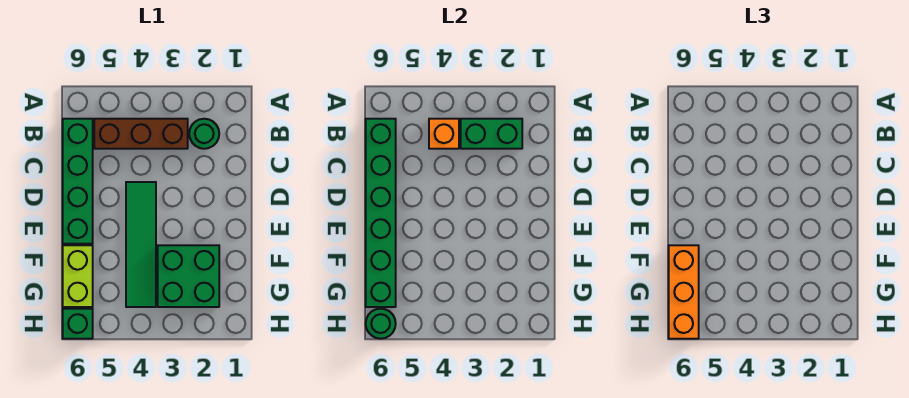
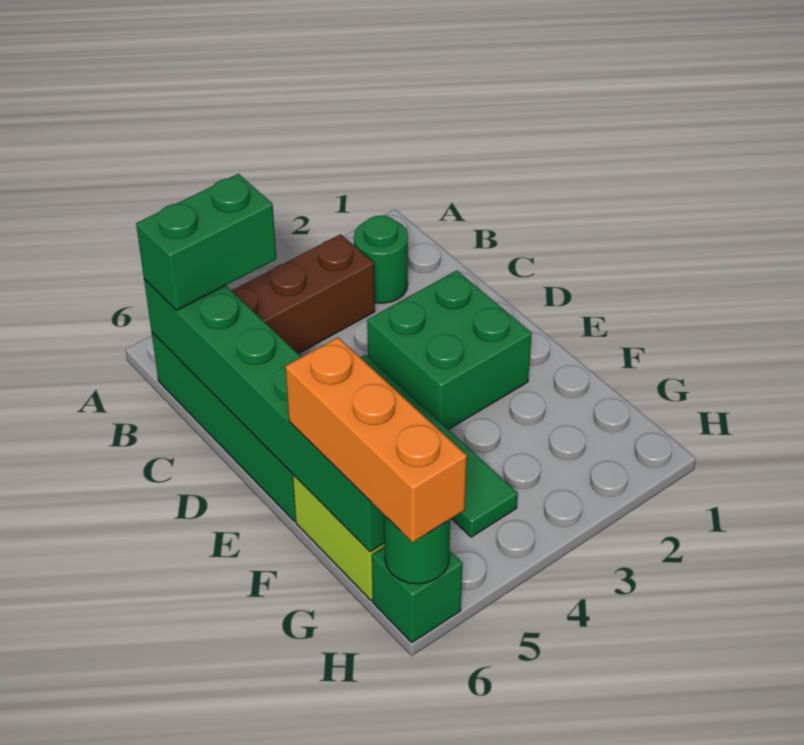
green brick B2:B3 level 2 -> green brick B5:B6 level 3
orange brick B4 level 2 -> none
green brick F2:G3 level 1 -> green brick D2:E3 level 1

